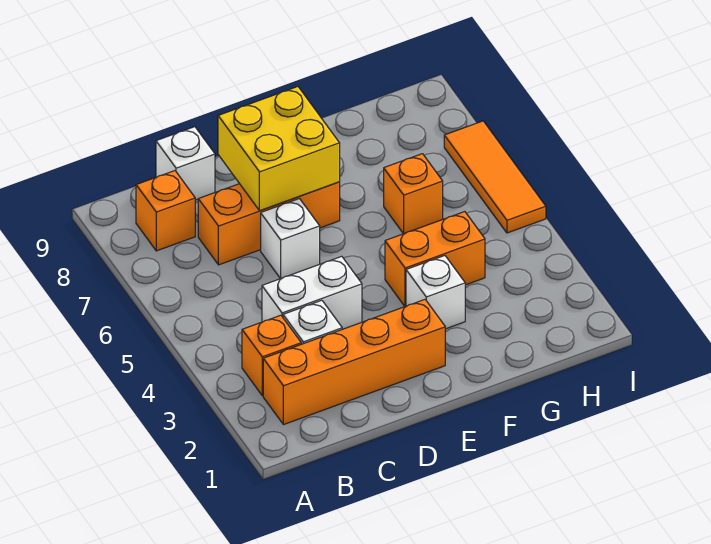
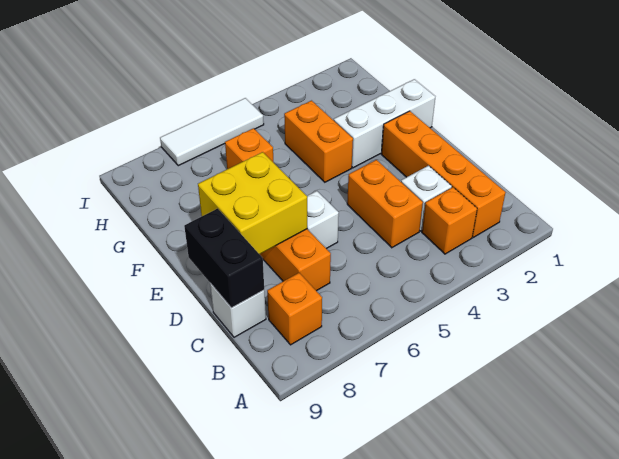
white brick C4:D4 level 1 -> orange brick C4:D4 level 1
none -> black brick C9:D9 level 2
white brick F3 level 1 -> white brick F1:F3 level 1
orange tile I5:I7 level 1 -> white tile I5:I7 level 1

